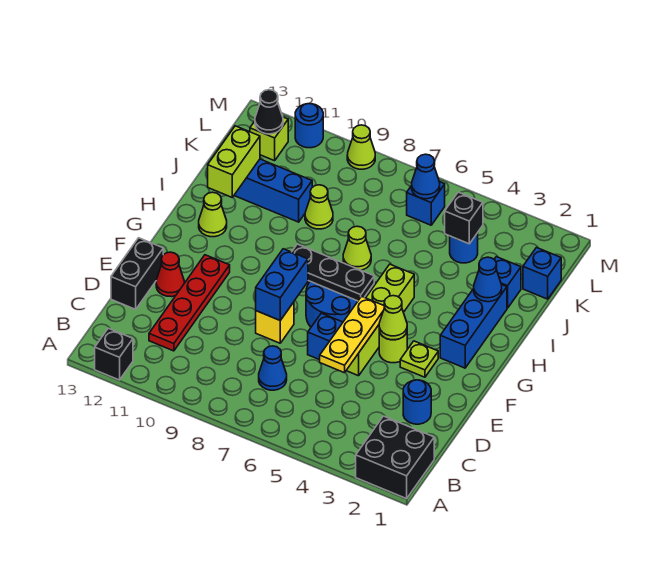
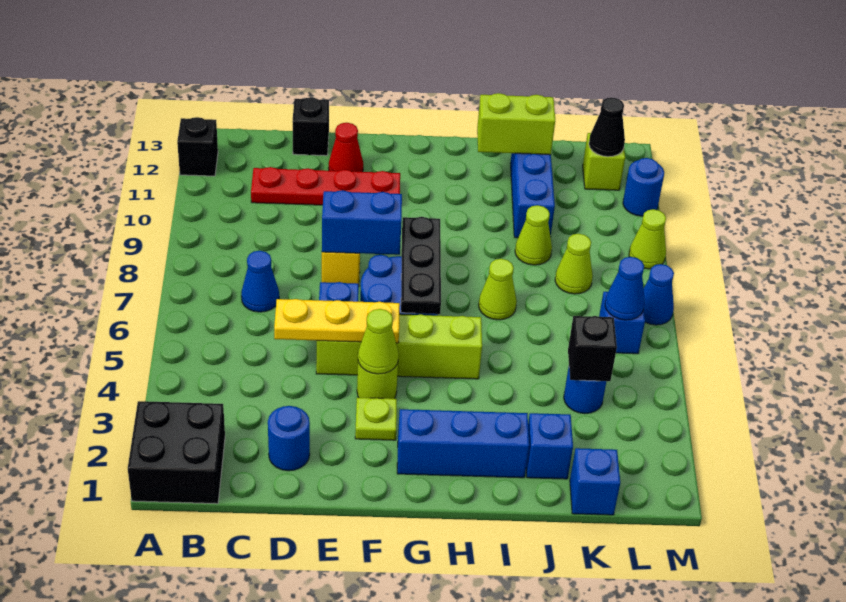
black brick D13:E13 level 1 -> black brick D13 level 1
lime cone H12 level 1 -> lime cone K8 level 1
blue cone I2 level 2 -> blue cone M7 level 1

